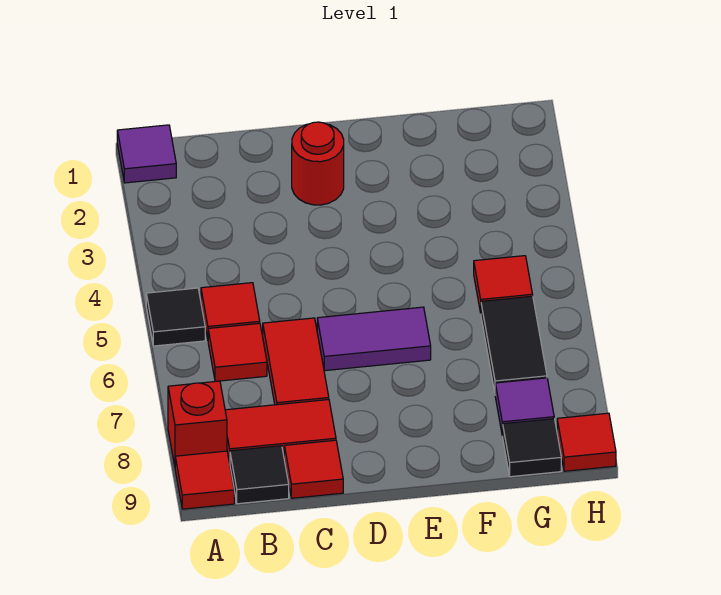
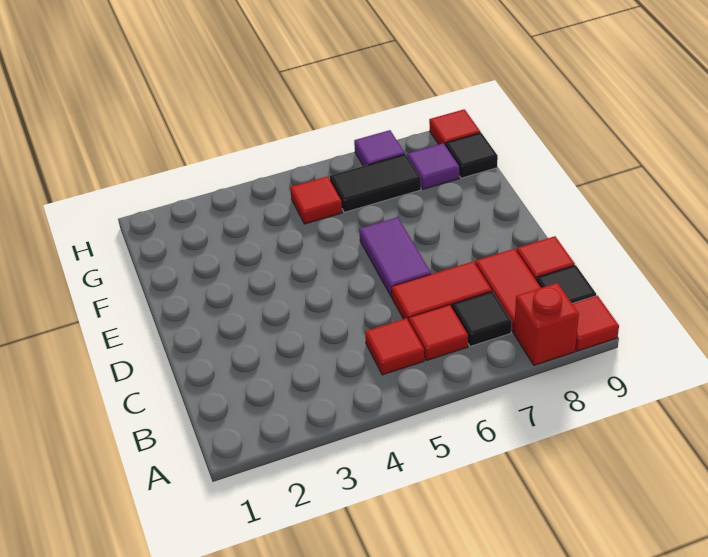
purple tile A1 level 1 -> purple tile H7 level 1
black tile A5 level 1 -> black tile B7 level 1
red round brick D2 level 1 -> none

